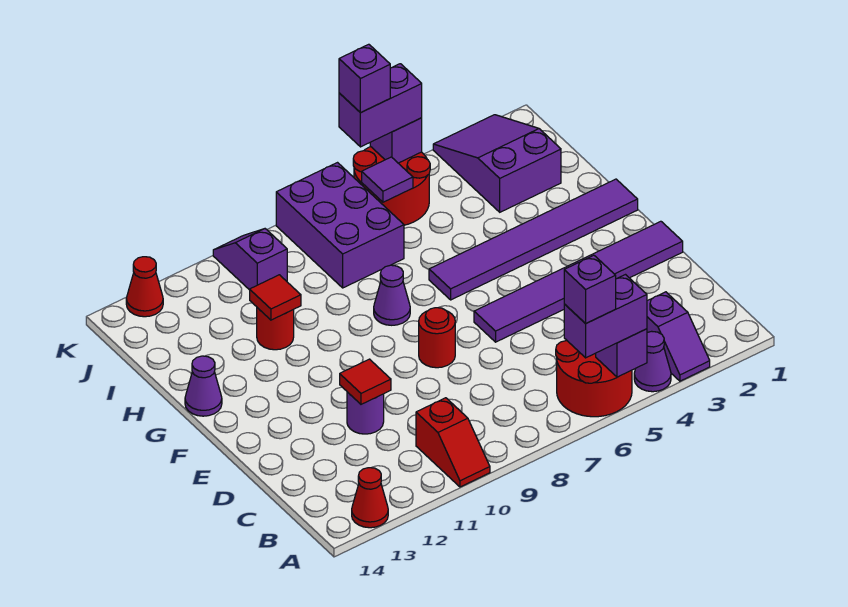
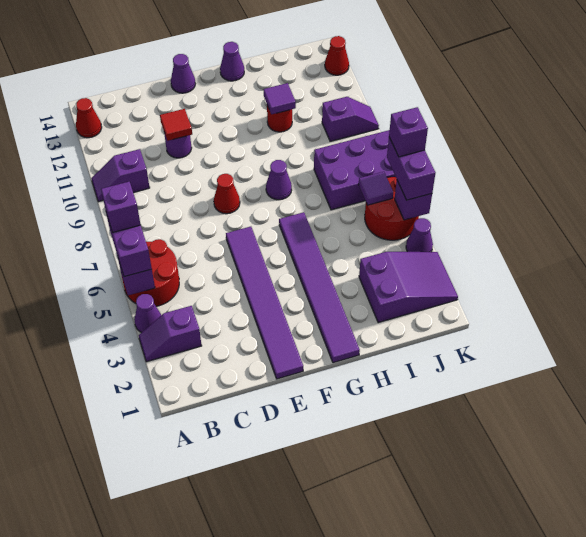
red slope A10:B10 level 1 top B -> purple slope A10:B10 level 1 top B
red round brick E8 level 1 -> red cone E8 level 1
none -> purple cone E14 level 1
red tile H11 level 2 -> purple tile H11 level 2
none -> purple cone K4 level 1

